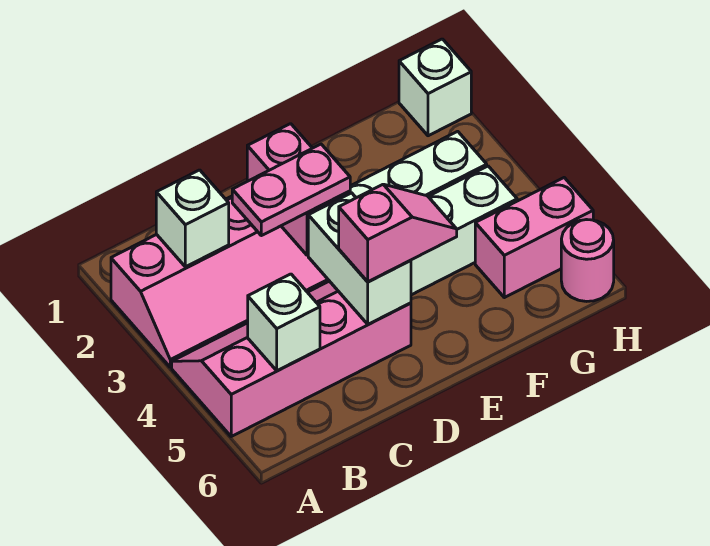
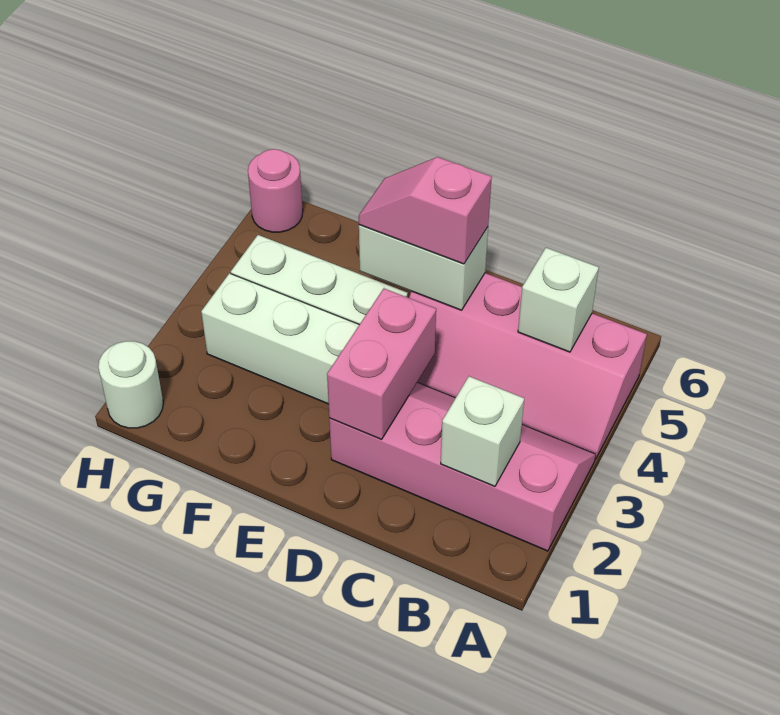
pink plate C3:D3 level 3 -> none
white brick D4:D5 level 2 -> white brick D5:E5 level 2
pink brick G5:H5 level 1 -> none
white brick H1 level 1 -> white round brick H1 level 1

